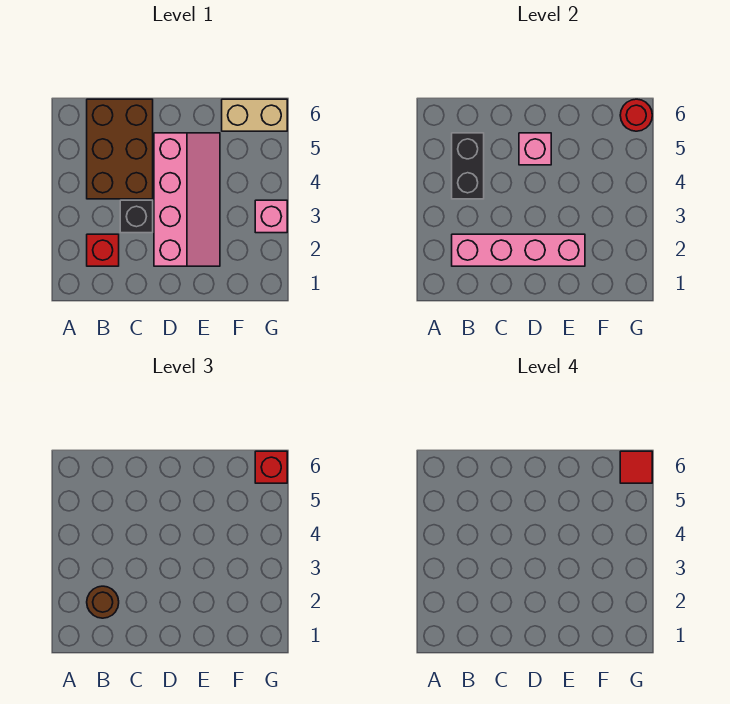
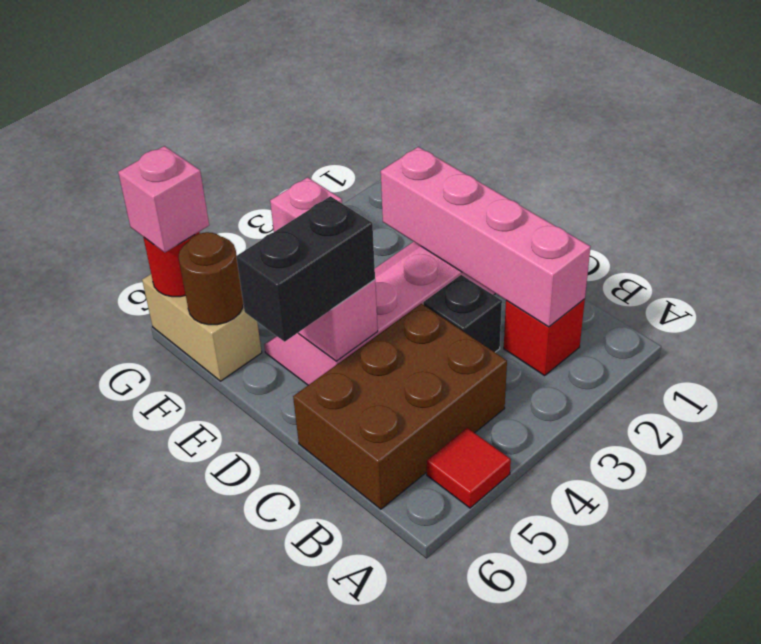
brown round brick B2 level 3 -> brown round brick F6 level 2
black brick B4:B5 level 2 -> black brick D5:D6 level 3
red brick G6 level 3 -> pink brick G6 level 3
red tile G6 level 4 -> red tile A5 level 1

